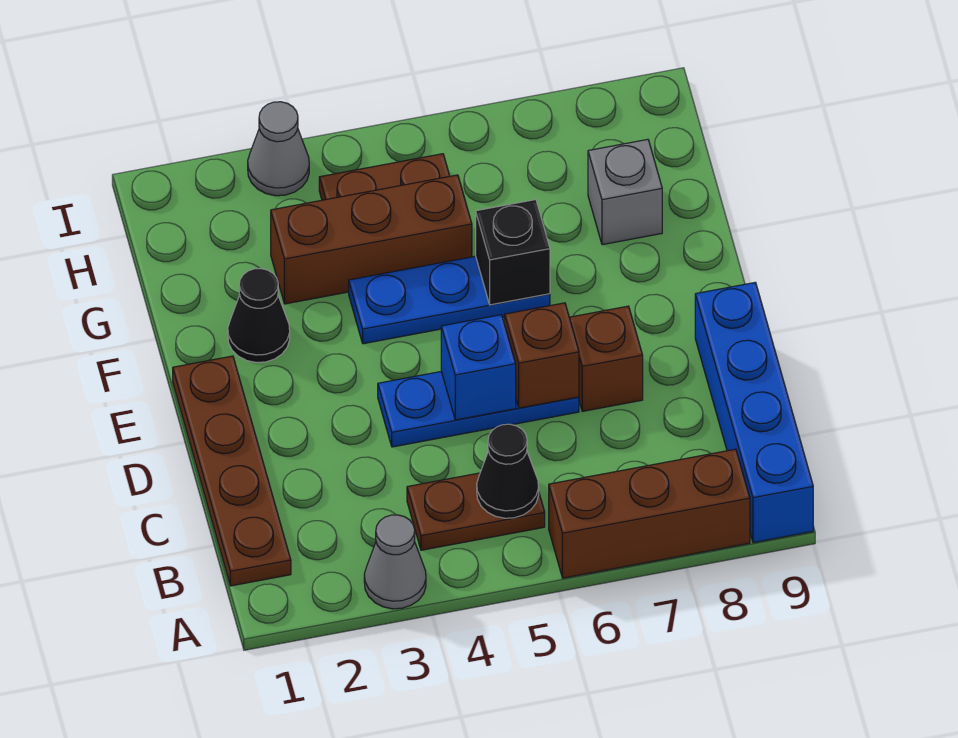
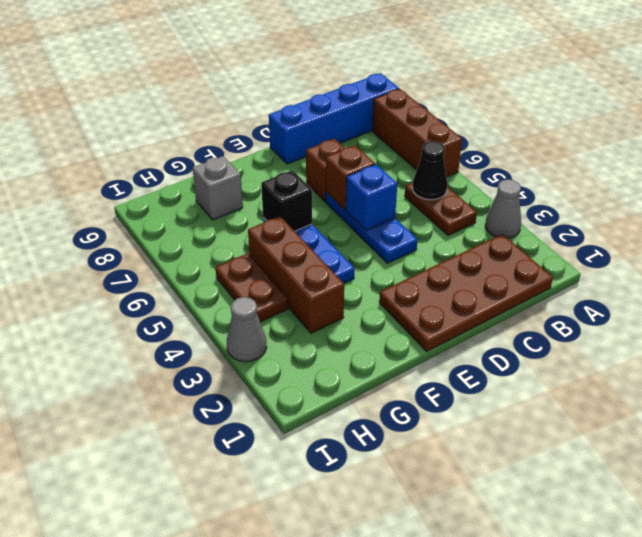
brown plate B1:E1 level 1 -> brown plate B1:E2 level 1
black cone F2 level 1 -> none

